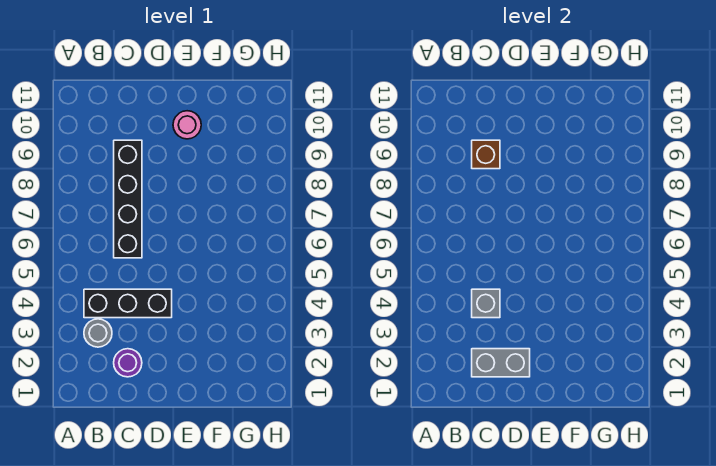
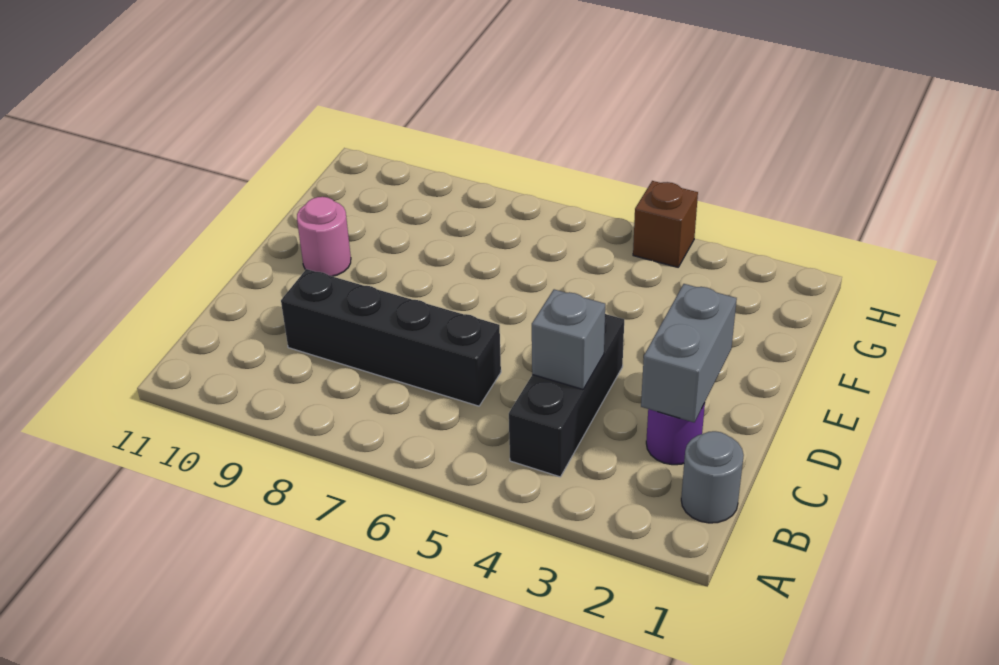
grey round brick B3 level 1 -> grey round brick B1 level 1
brown brick C9 level 2 -> brown brick H4 level 1

